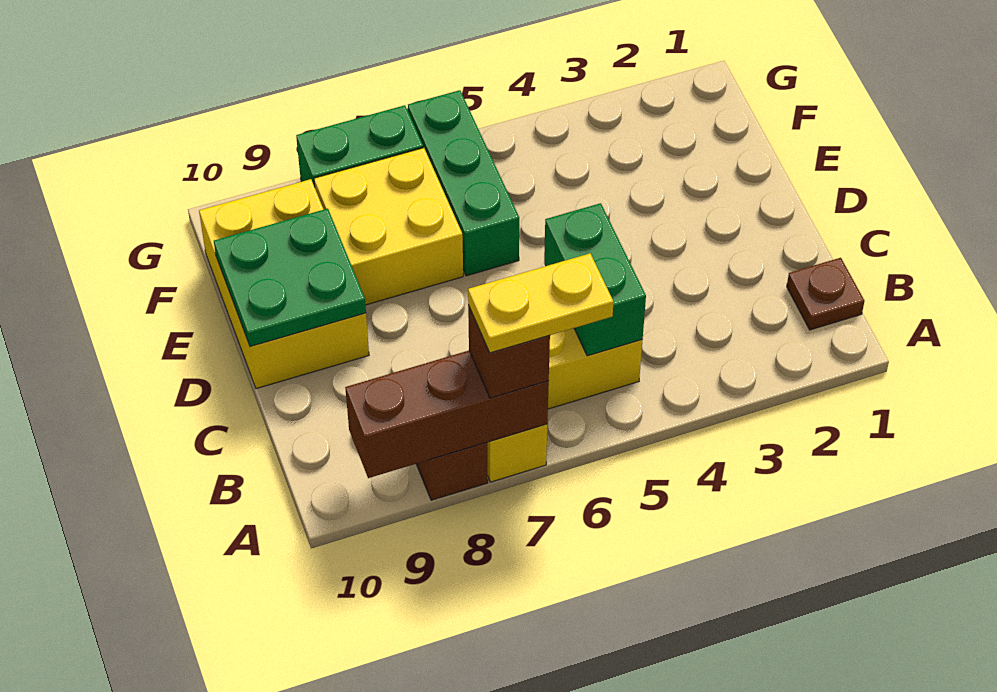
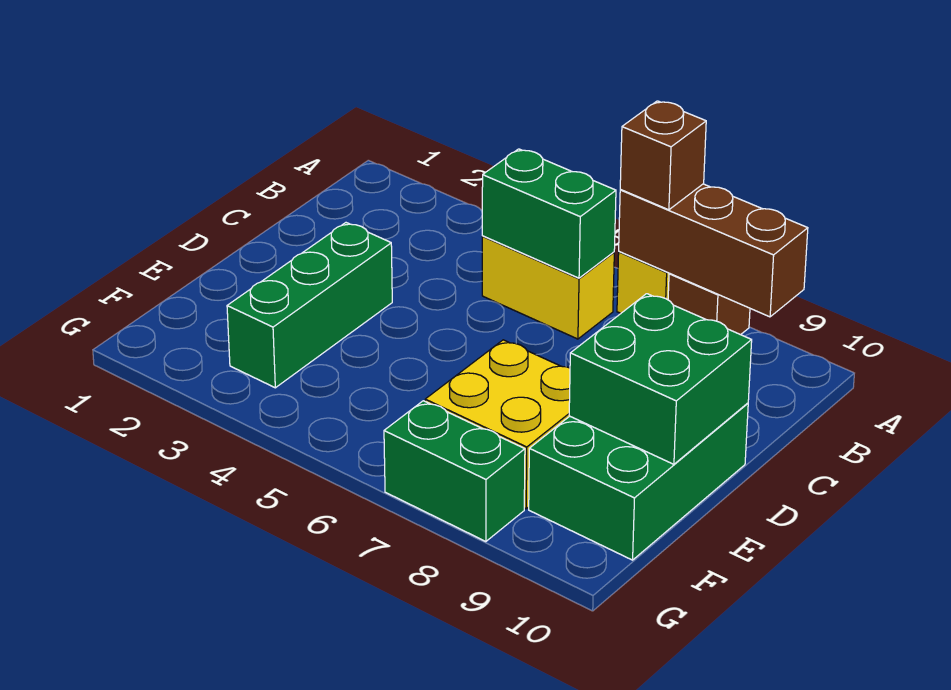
yellow plate A6:A7 level 4 -> none
brown plate B1 level 1 -> none
green brick B5:C5 level 2 -> green brick B5:B6 level 2
yellow brick D9:F10 level 1 -> green brick D9:F10 level 1
green plate D9:E10 level 2 -> green brick D9:E10 level 2
green brick E6:G6 level 1 -> green brick D3:F3 level 1

